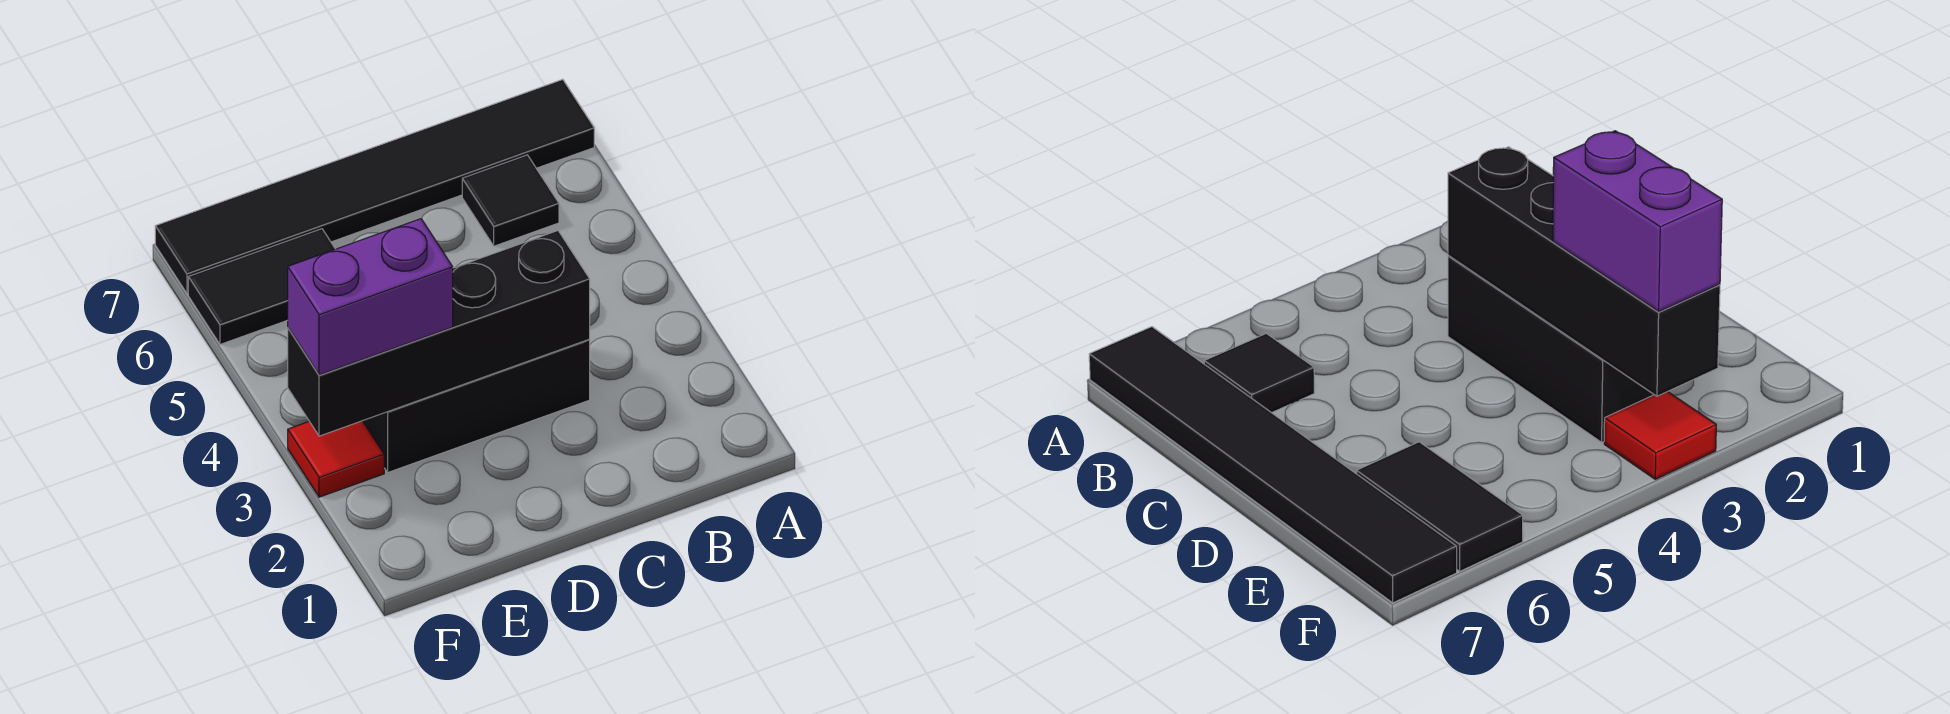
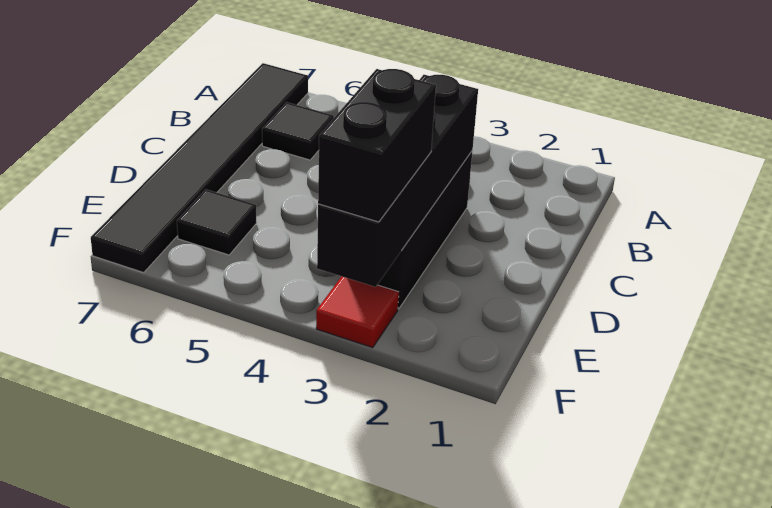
purple brick E3:F3 level 3 -> black brick E3:F3 level 3
black tile E6:F6 level 1 -> black tile E6 level 1

